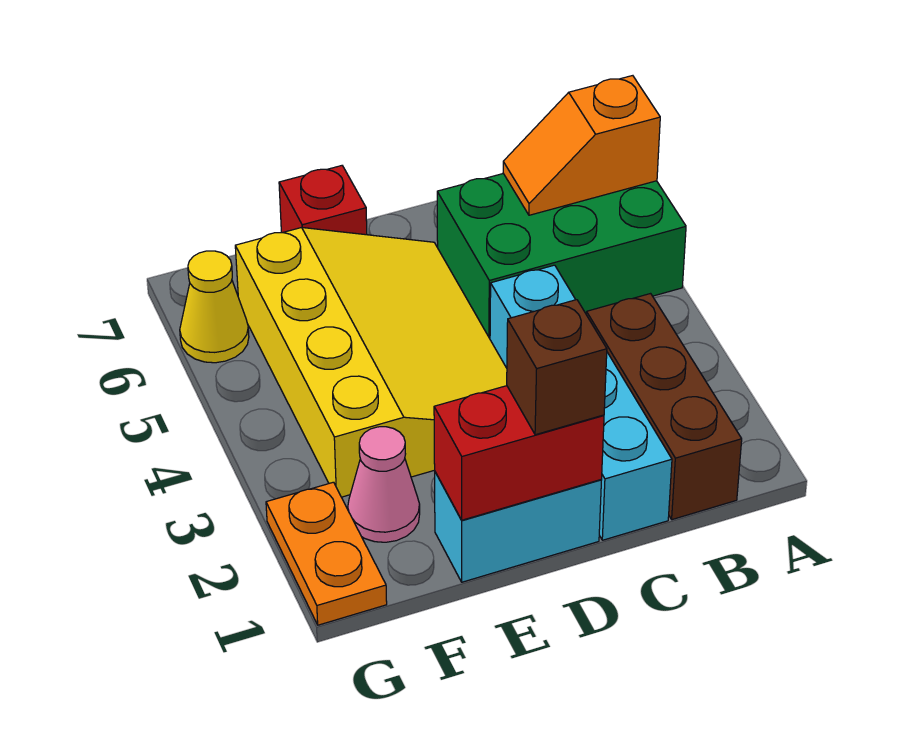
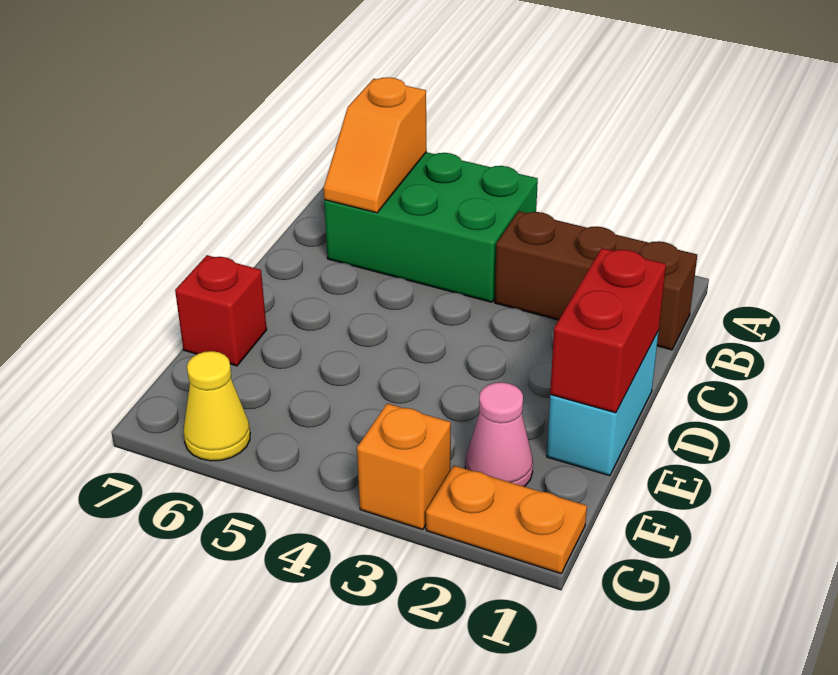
green brick A5:C6 level 1 -> green brick A4:B6 level 1
cyan brick C1:C4 level 1 -> none
brown brick D1 level 3 -> none
yellow slope D3:F6 level 1 top F -> none
none -> orange brick G3 level 1

